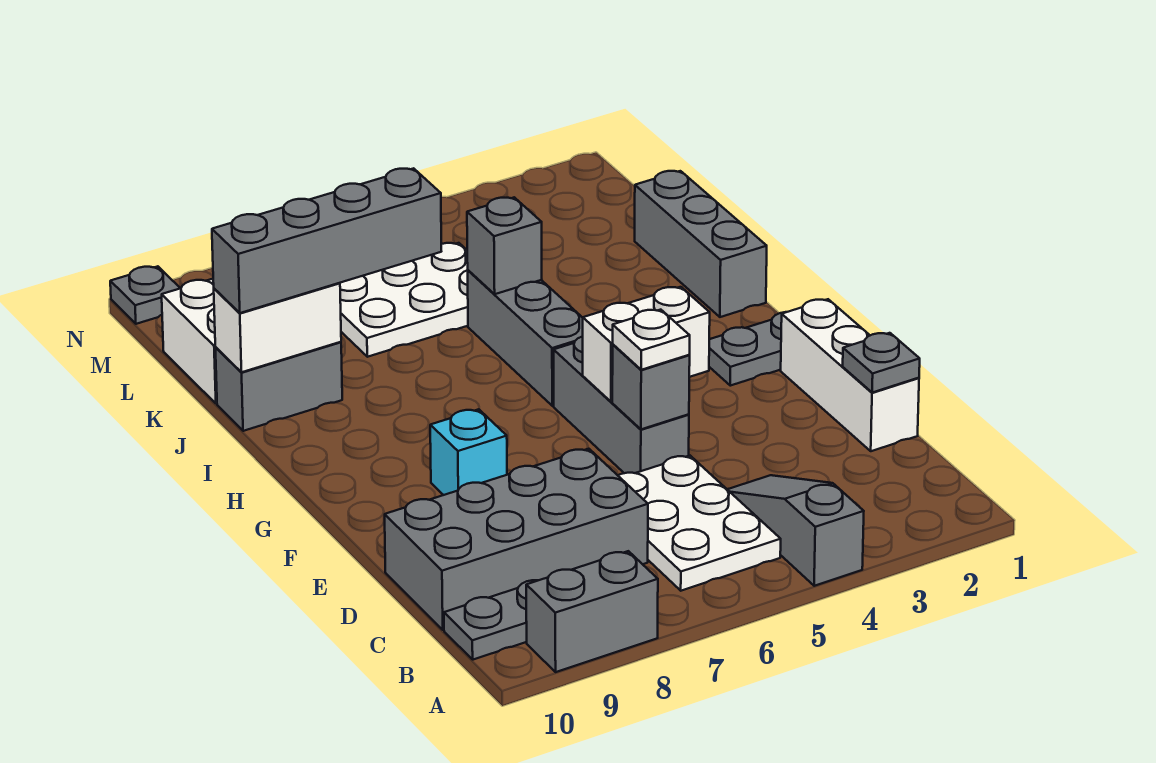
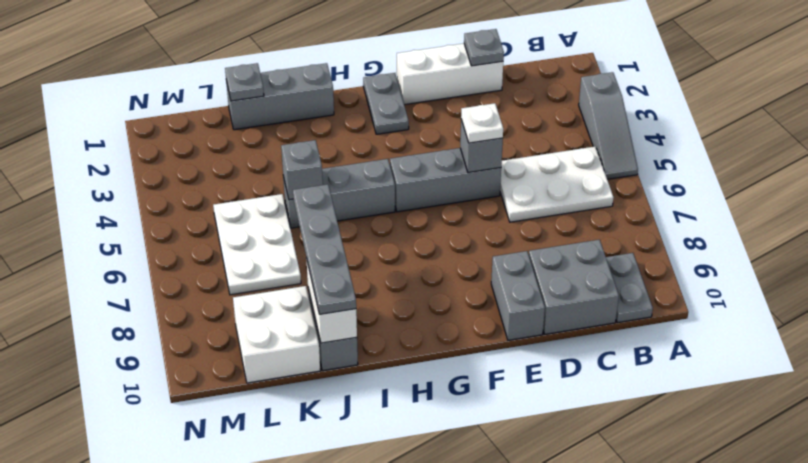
grey slope A4:C4 level 1 top A -> grey slope A3:A5 level 1 top 3
grey brick A8:A9 level 1 -> grey brick E9:E10 level 1
grey brick C7:D10 level 1 -> grey brick C9:D10 level 1
white brick F4:F5 level 2 -> none
cyan brick F8 level 1 -> none
grey brick J7:J10 level 3 -> grey plate J7:J10 level 3
grey plate N10 level 1 -> grey plate K1 level 2

